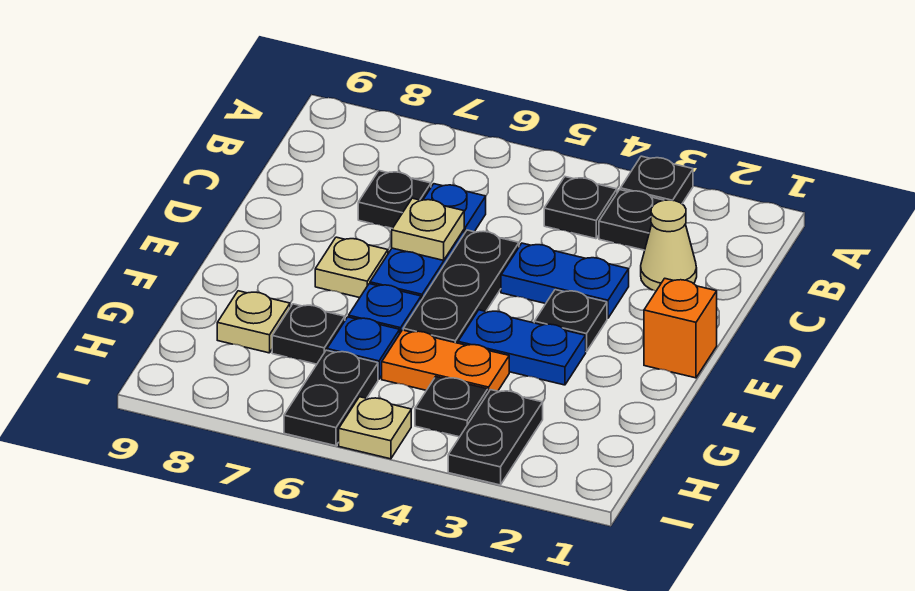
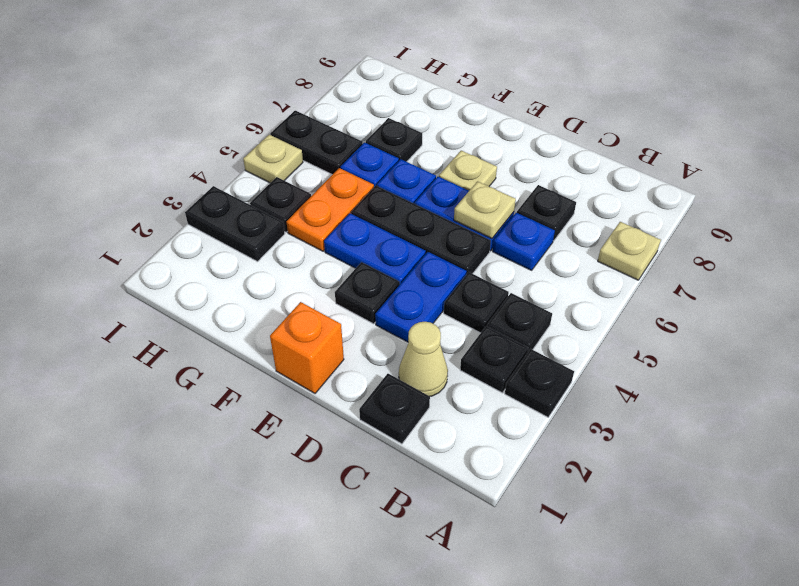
none -> black plate C1 level 1
none -> black plate C4 level 1
blue plate F3:F4 level 1 -> blue plate E4:F4 level 1
tan plate G8 level 1 -> tan plate A7 level 1

